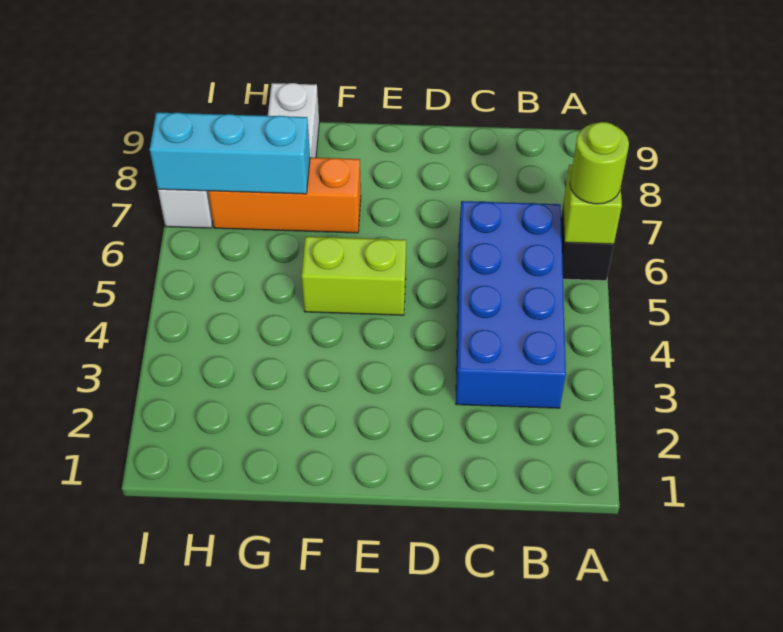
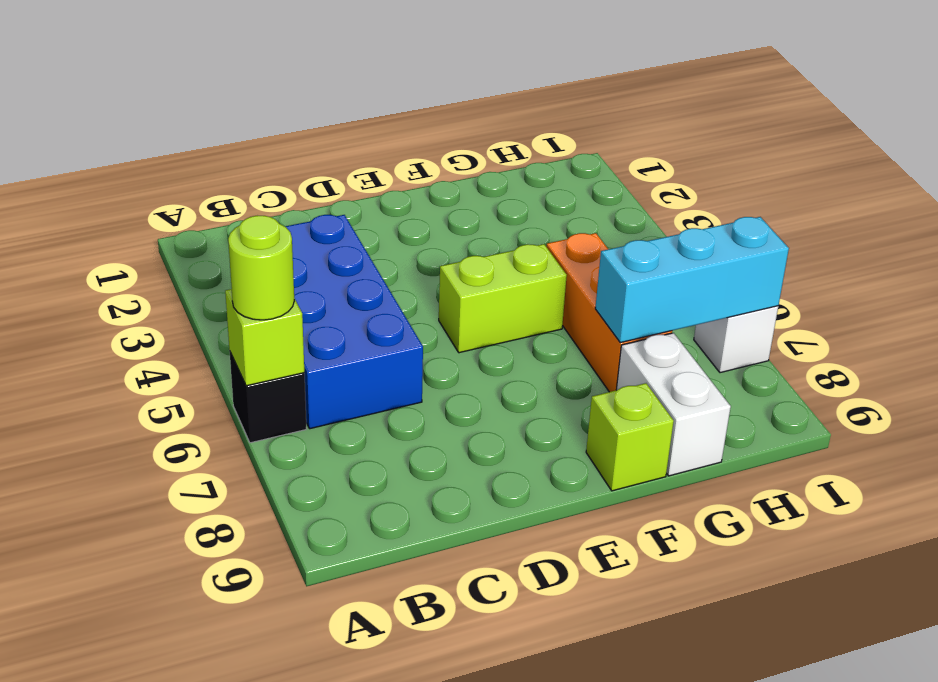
orange brick F7:H7 level 1 -> orange brick G5:G7 level 1
none -> lime brick F9 level 1

